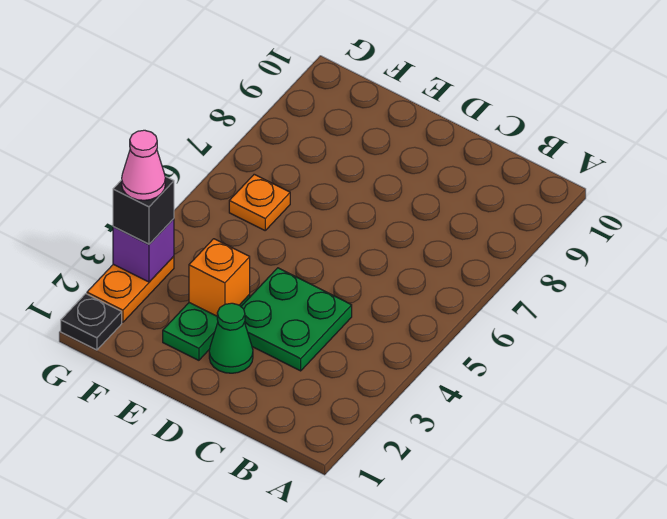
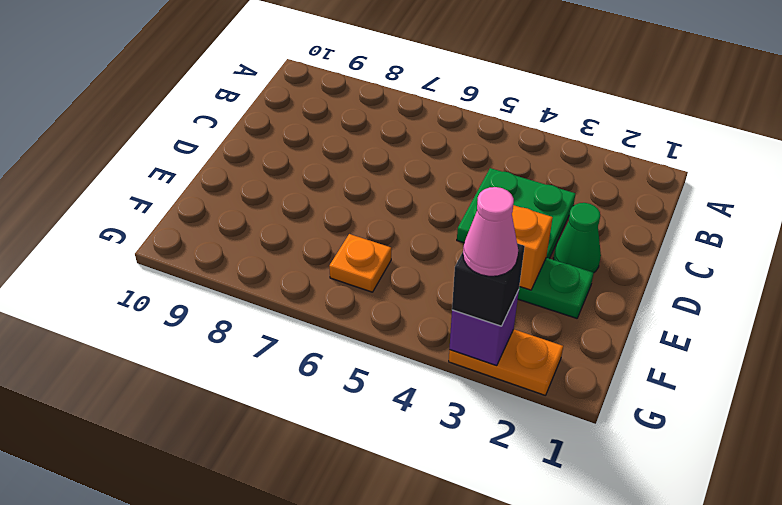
black plate G1 level 1 -> none

